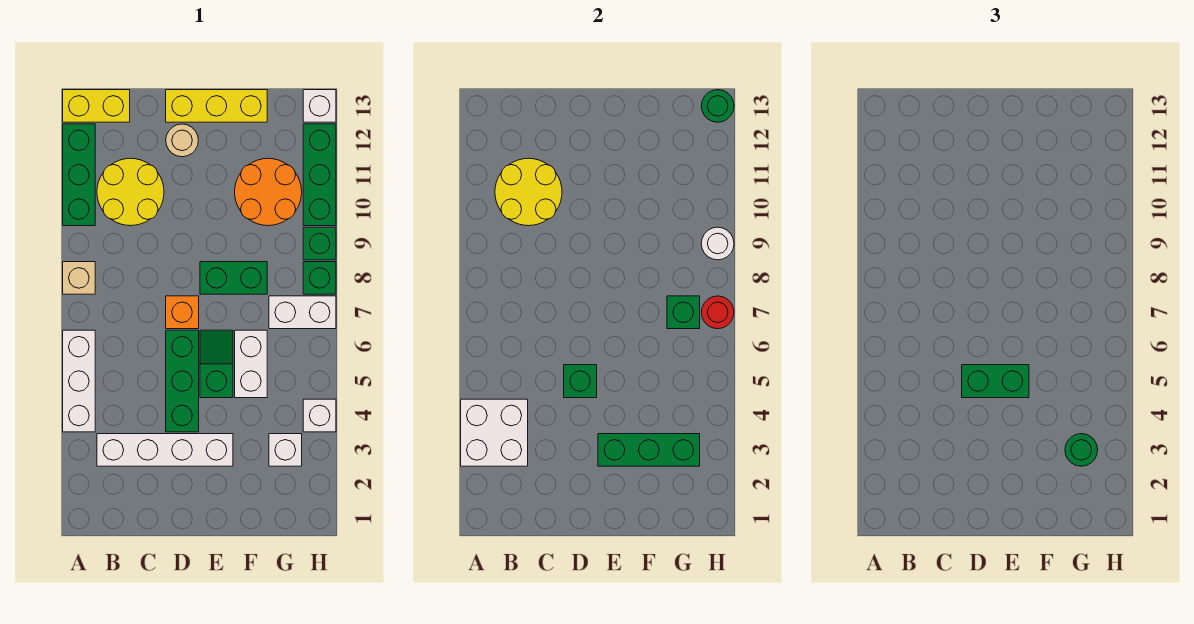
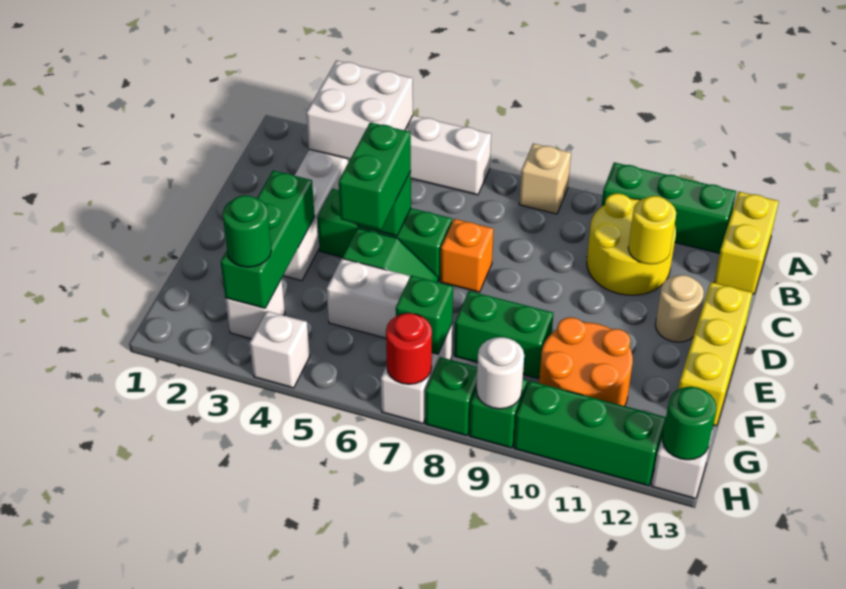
yellow round brick B10:C11 level 2 -> yellow round brick C11 level 2
green brick E8:F8 level 1 -> green brick F8:F9 level 1

